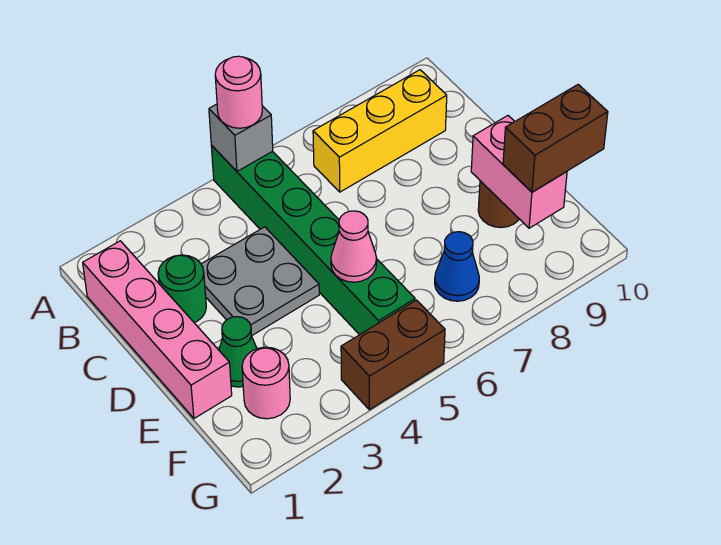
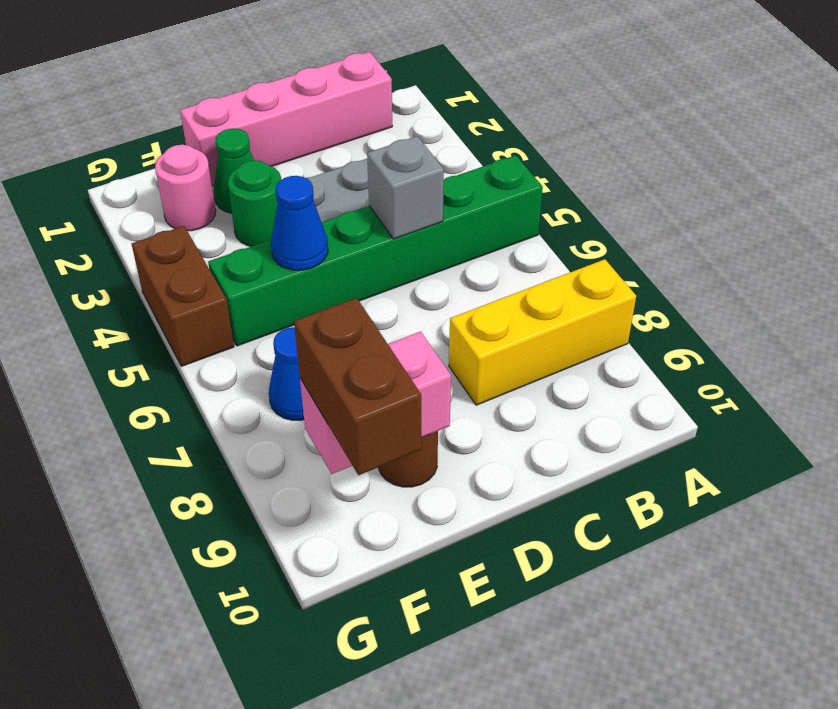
grey brick A5 level 2 -> grey brick C5 level 2
pink round brick A5 level 3 -> none
yellow brick B7:B9 level 1 -> yellow brick A8:C8 level 1
green round brick C2 level 1 -> green round brick E3 level 1
pink cone E5 level 2 -> blue cone E5 level 2

